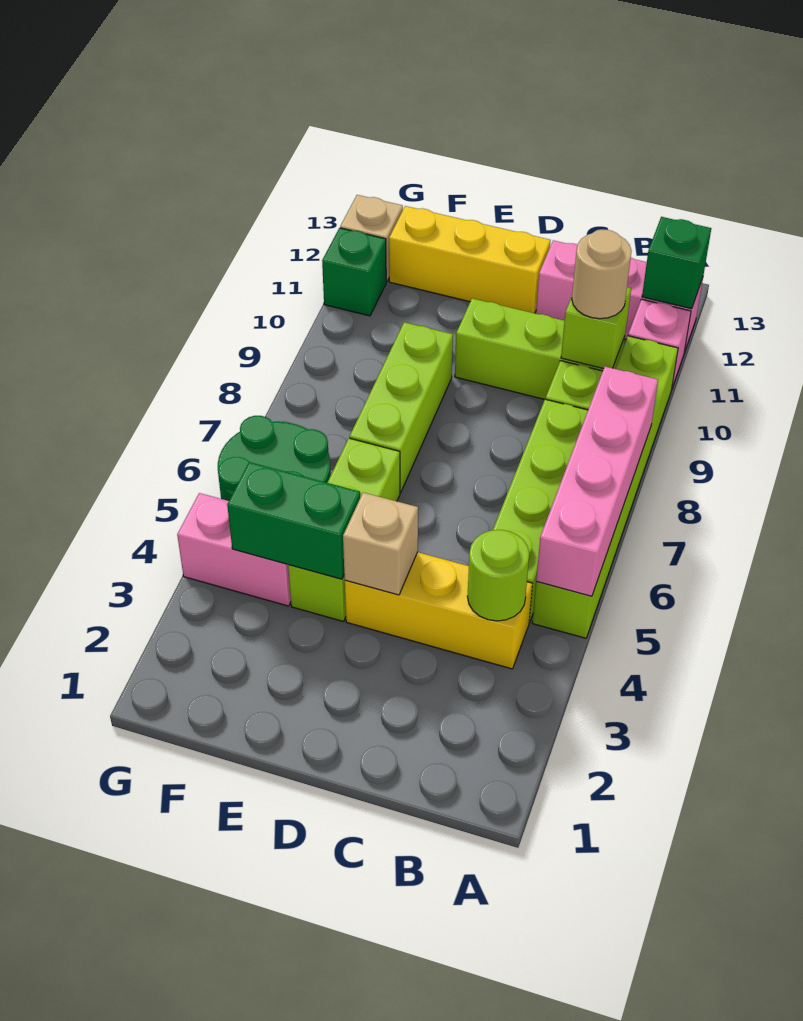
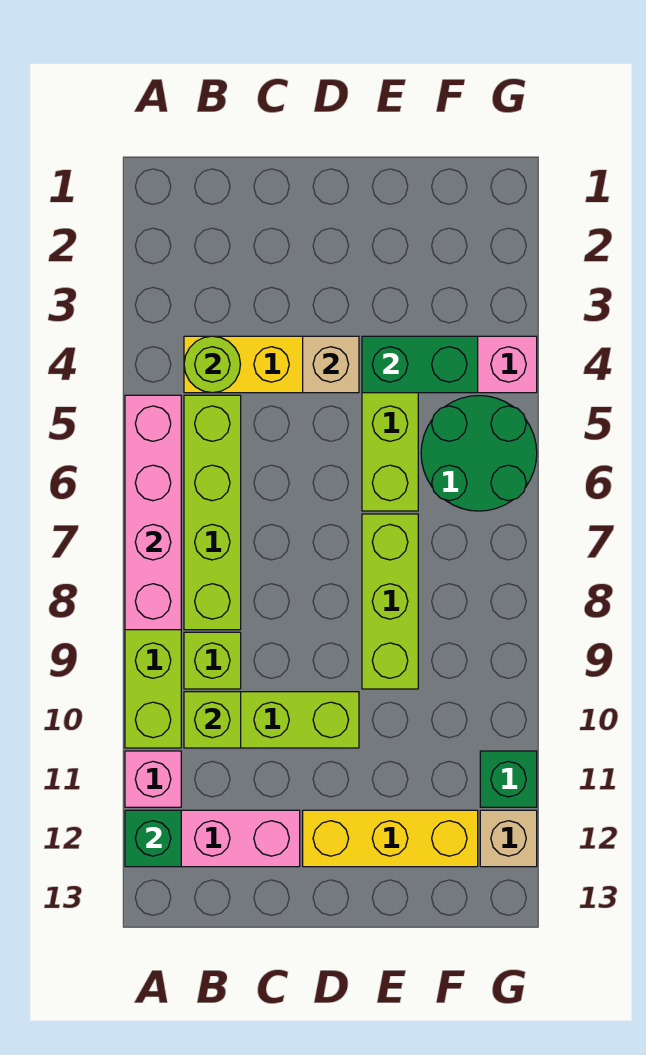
tan round brick B10 level 3 -> none

